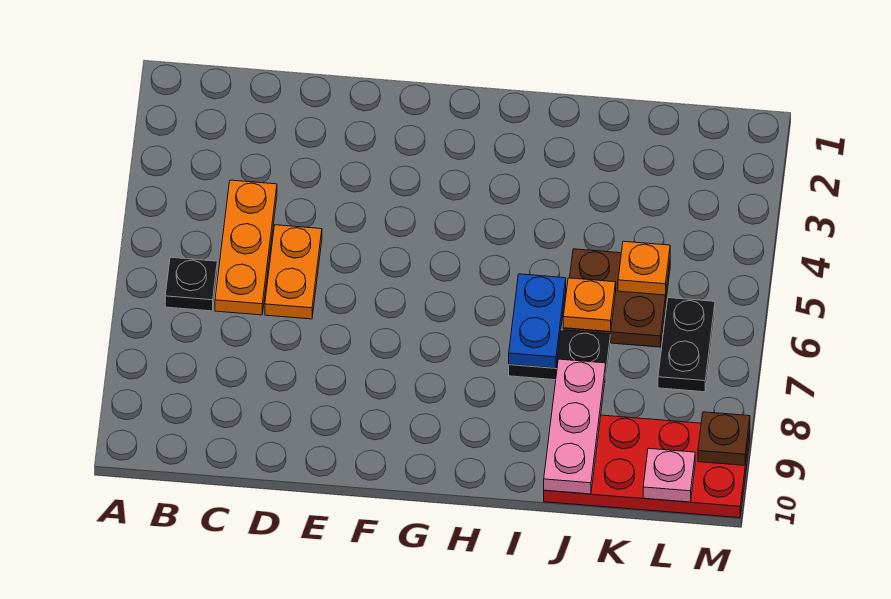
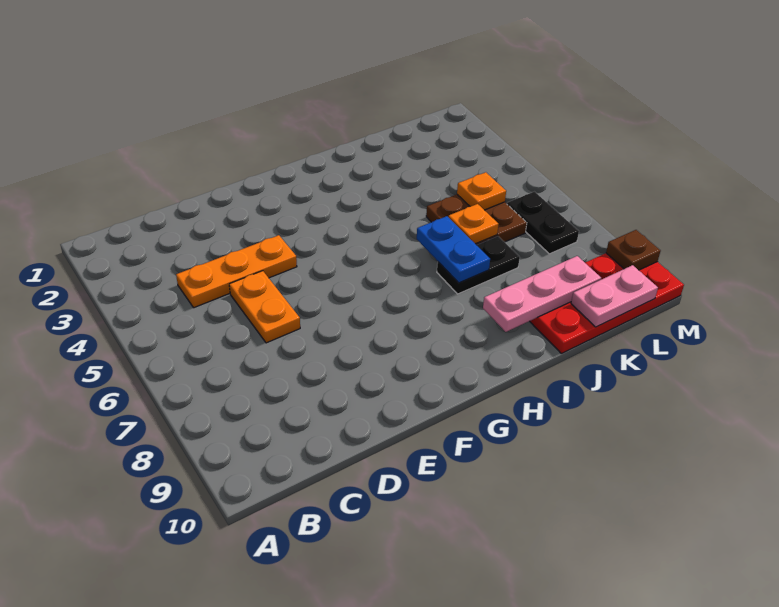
black plate B6 level 1 -> none
orange plate C4:C6 level 1 -> orange plate C4:E4 level 1
pink plate J8:J10 level 2 -> pink plate I9:K9 level 2
pink plate L10 level 2 -> pink plate K10:L10 level 2

